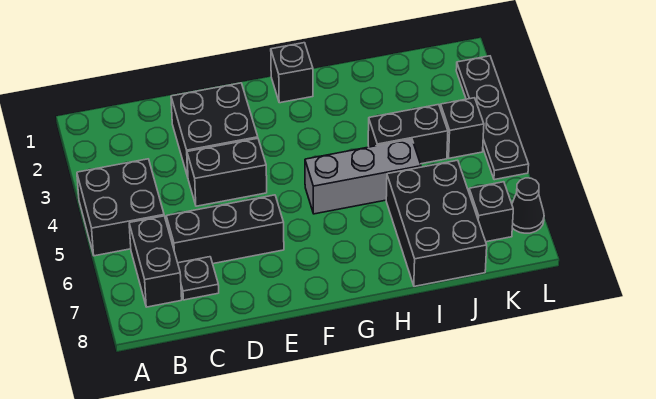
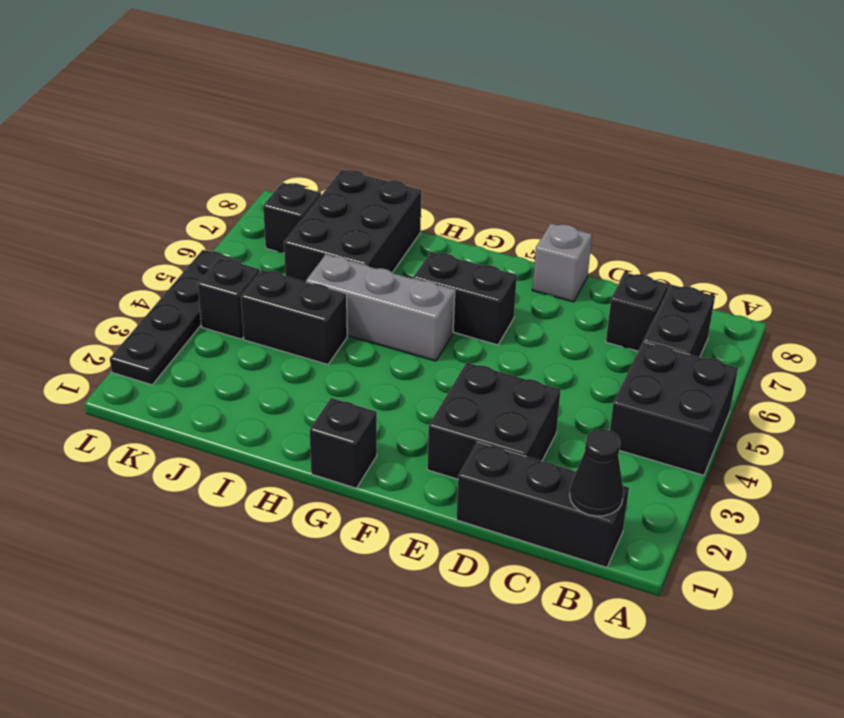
black brick C6:E6 level 1 -> black brick B1:D1 level 1
black plate C7 level 1 -> black brick C7 level 1
black brick D4:E4 level 1 -> black brick F6:G6 level 1
none -> grey brick E8 level 1
black cone L7 level 1 -> black cone B1 level 2

